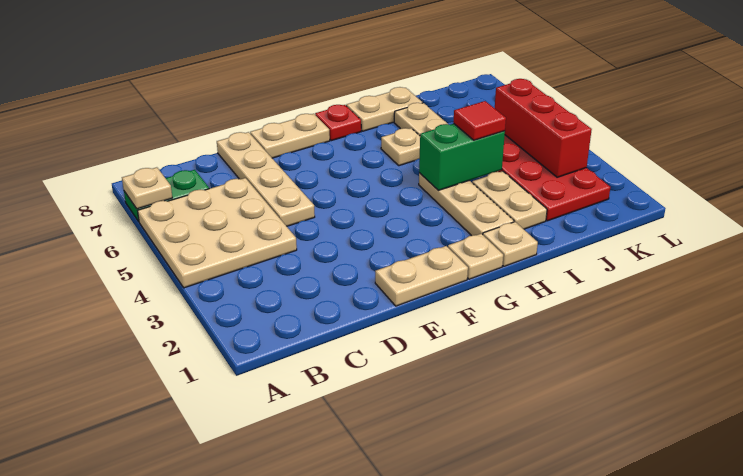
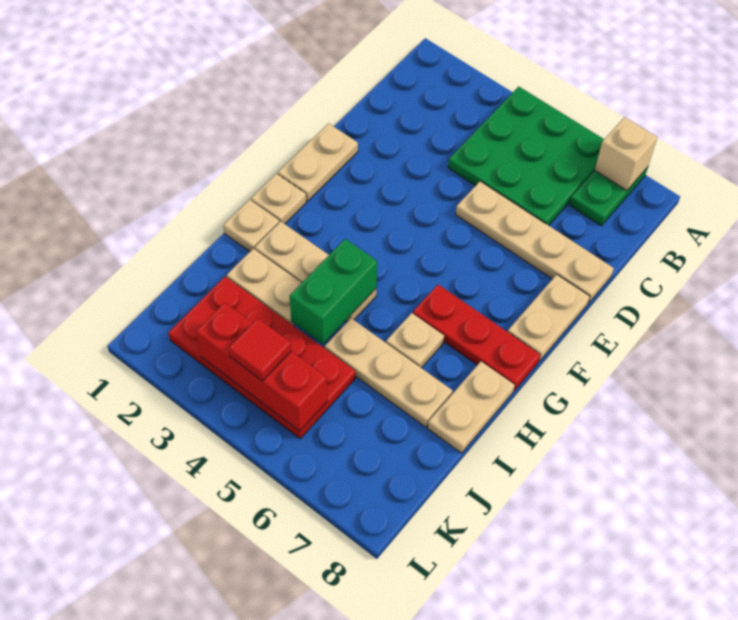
tan plate A4:C6 level 1 -> green plate A4:C6 level 1
tan plate A7 level 2 -> tan brick A7 level 2
red plate G8 level 1 -> red plate G6:G8 level 1
red tile I4 level 3 -> red tile K4 level 3

